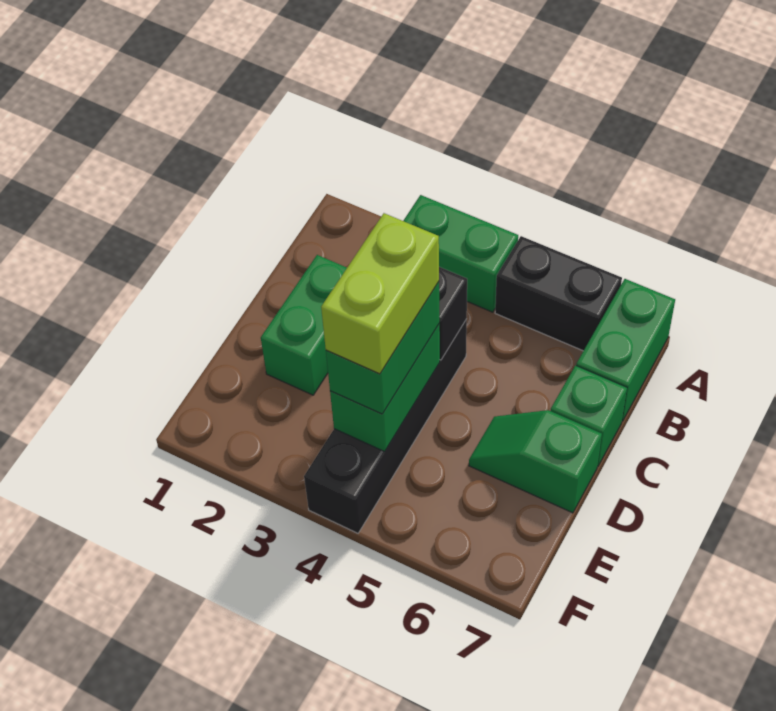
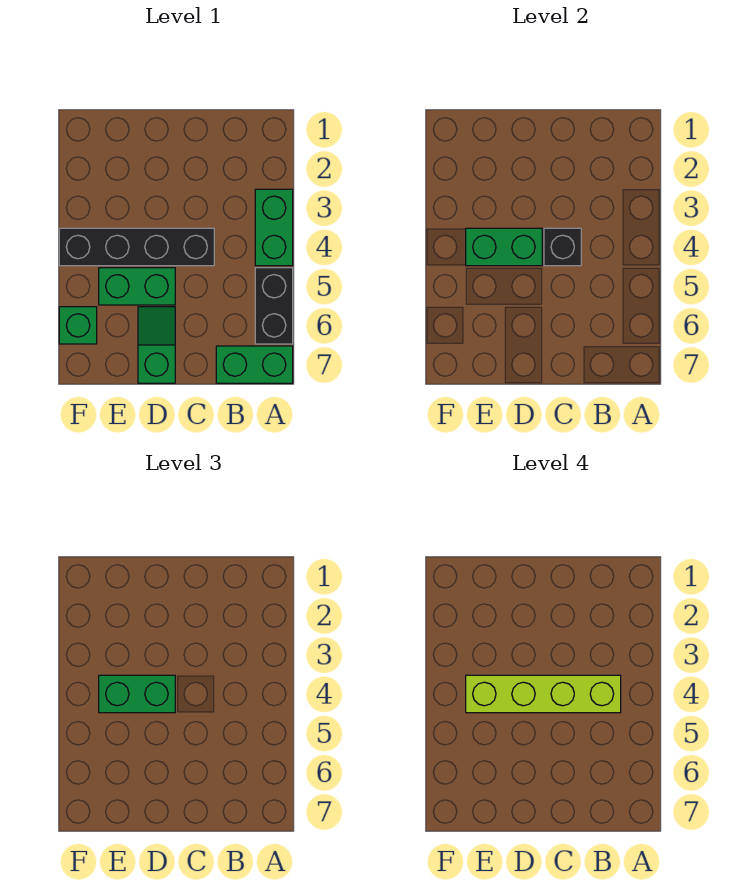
green brick C2:D2 level 1 -> green brick D5:E5 level 1
green brick C7 level 1 -> green brick F6 level 1
lime brick D4:E4 level 4 -> lime brick B4:E4 level 4

